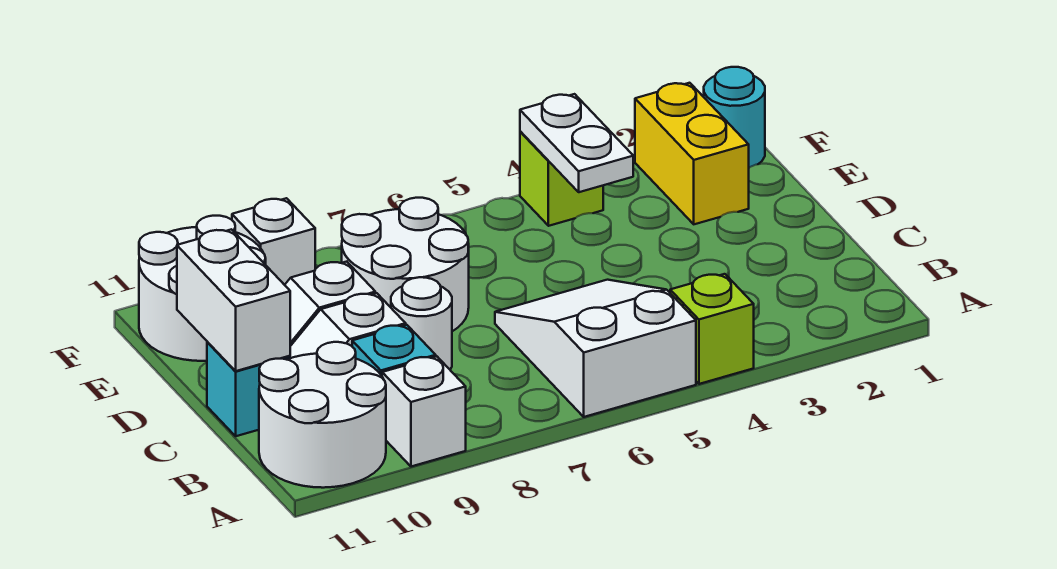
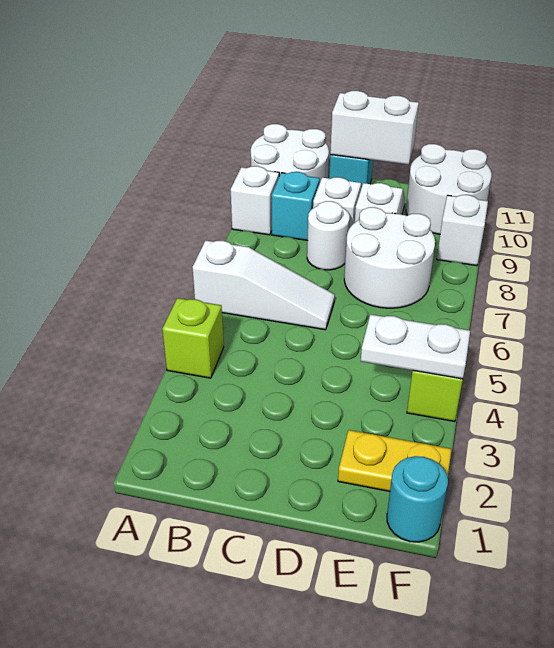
white slope A5:C6 level 1 top A -> white slope A6:C6 level 1 top A
yellow brick E2:F2 level 1 -> yellow plate E2:F2 level 1

